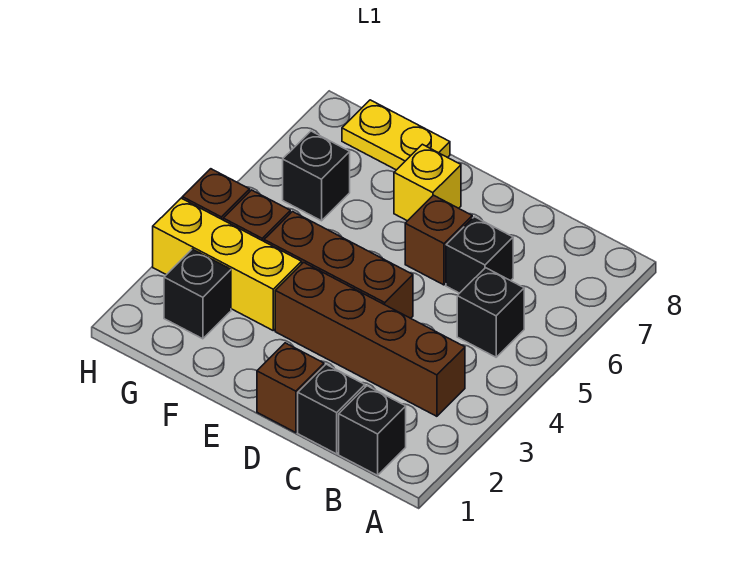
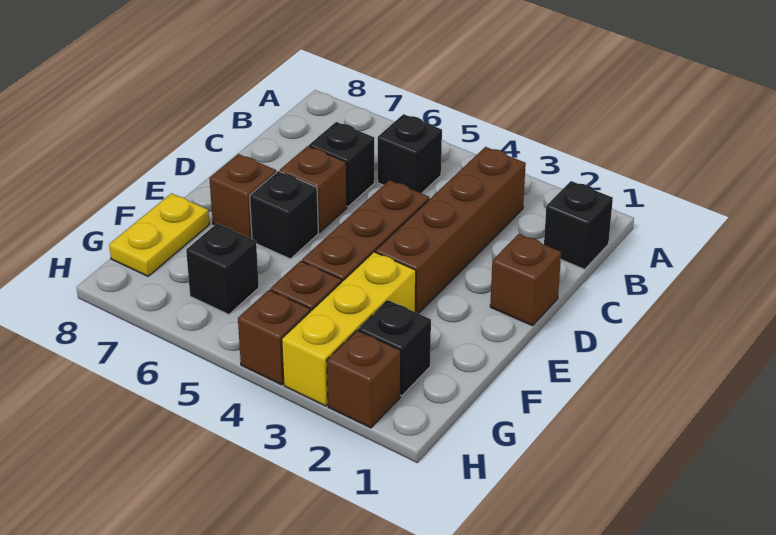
black brick C1 level 1 -> black brick E6 level 1
yellow brick E7 level 1 -> brown brick E7 level 1
none -> brown brick H2 level 1

